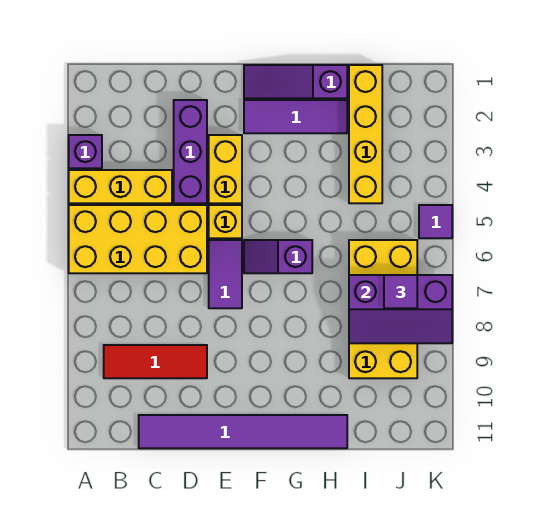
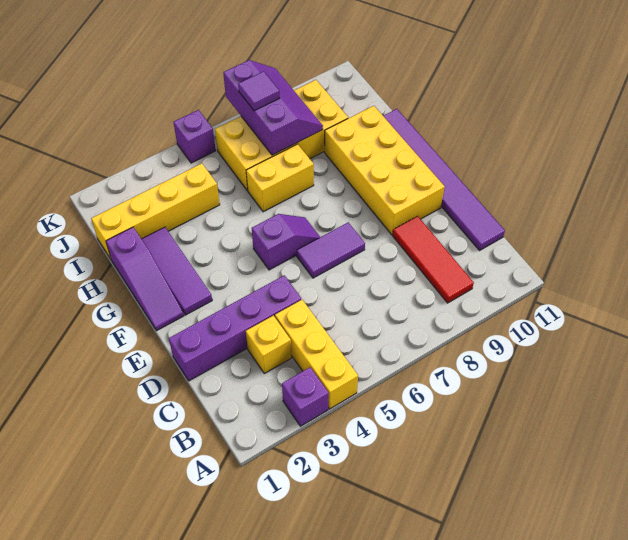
yellow brick A5:D6 level 1 -> yellow brick E9:H10 level 1
purple brick D2:D4 level 1 -> purple brick D1:D4 level 1
yellow brick E3:E4 level 1 -> yellow brick H6:H7 level 1
yellow brick E5 level 1 -> yellow brick C3 level 1
purple slope F6:G6 level 1 top G -> purple slope F5:F6 level 1 top 5
purple tile K5 level 1 -> purple brick K5 level 1

